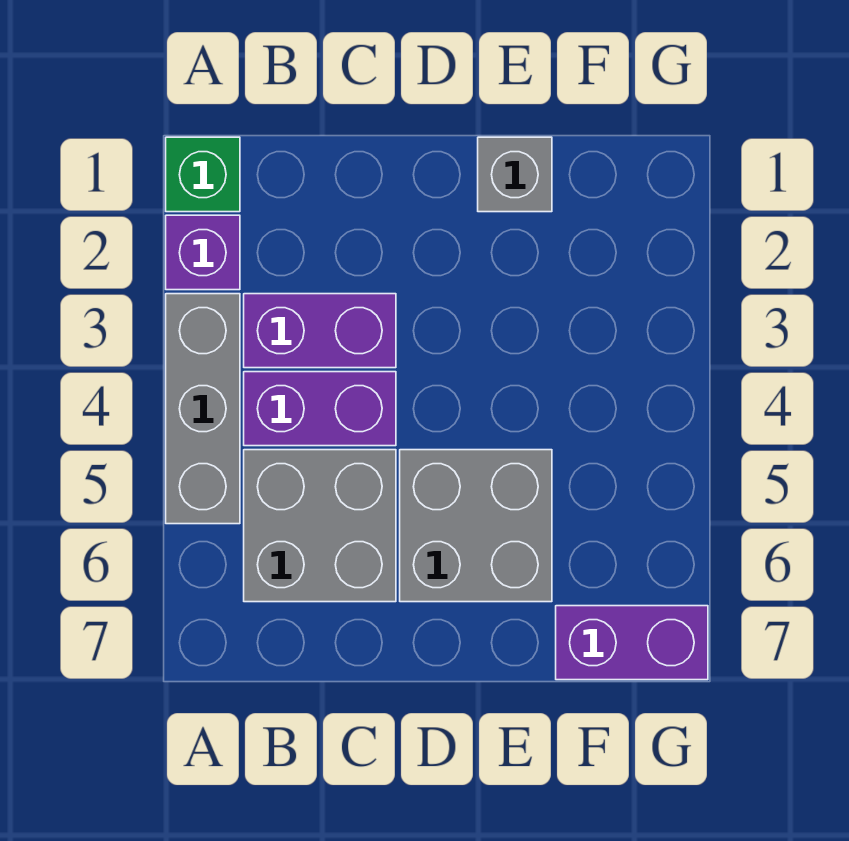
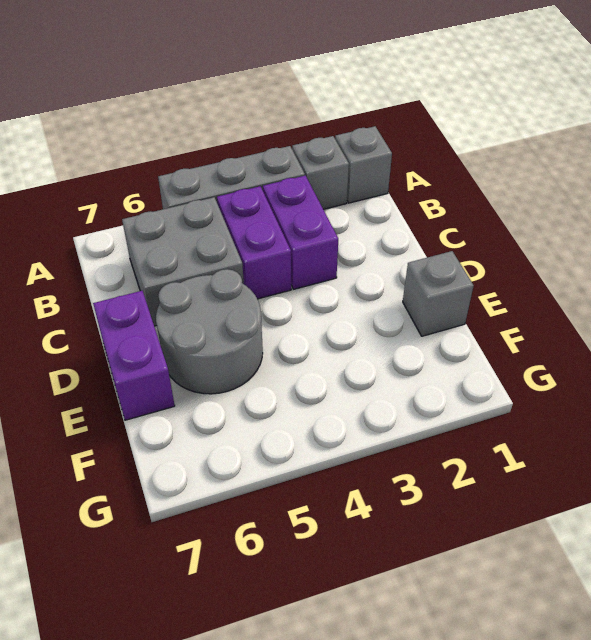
green brick A1 level 1 -> grey brick A1 level 1
purple brick A2 level 1 -> grey brick A2 level 1
grey brick D5:E6 level 1 -> grey round brick D5:E6 level 1
purple brick F7:G7 level 1 -> purple brick D7:E7 level 1

